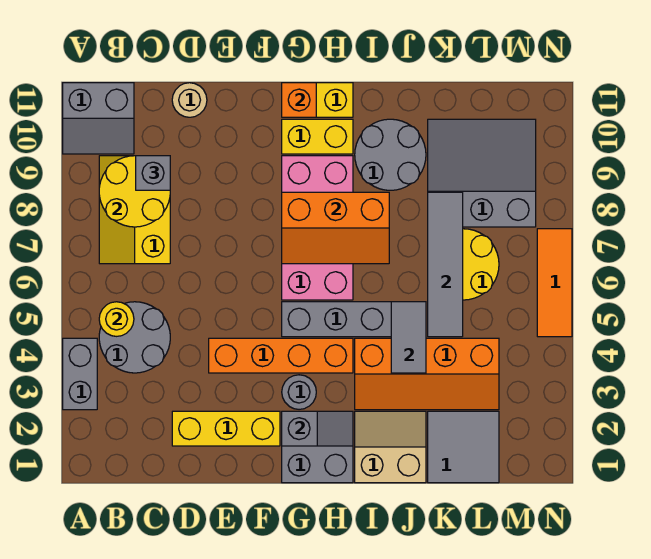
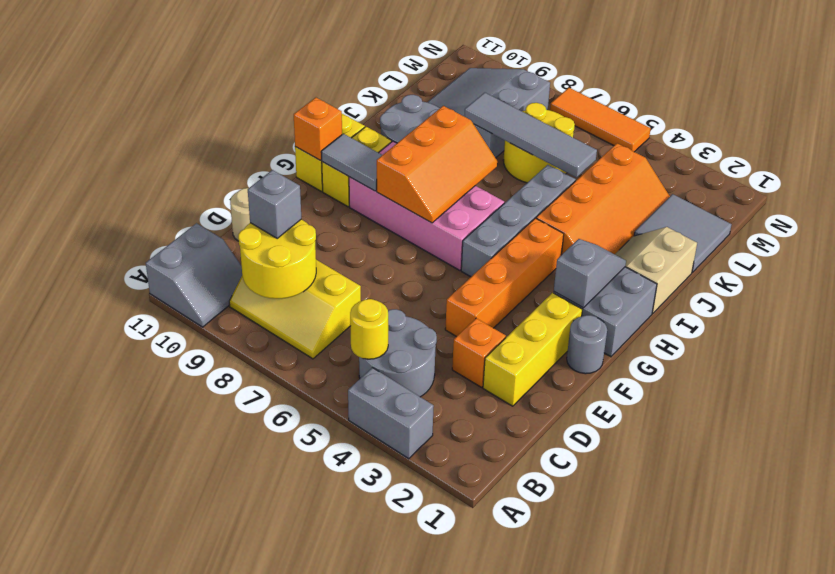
none -> orange brick D3 level 1
grey round brick G3 level 1 -> grey round brick F1 level 1
grey tile J4:J5 level 2 -> grey tile G9:G10 level 2

